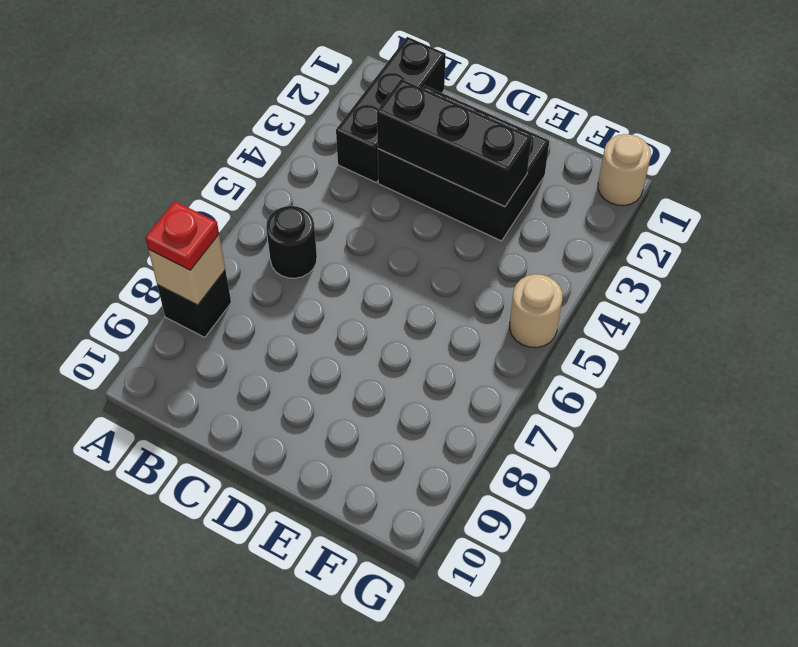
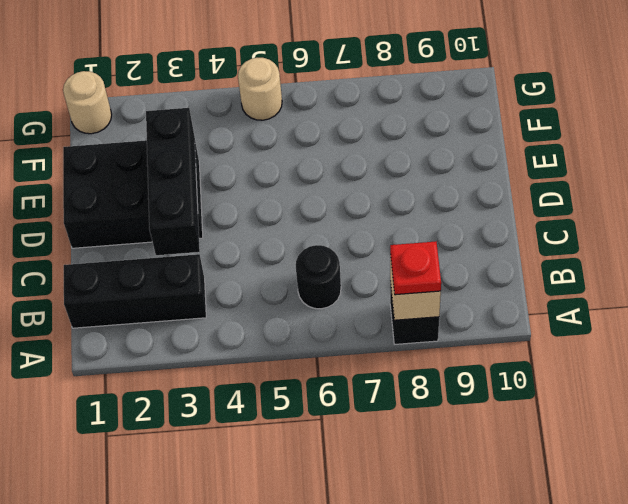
black brick C2:E3 level 1 -> black brick D1:E3 level 1

